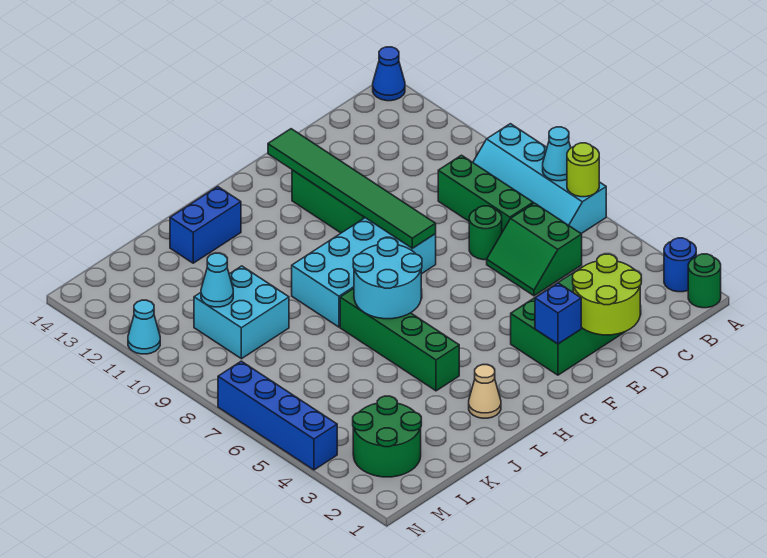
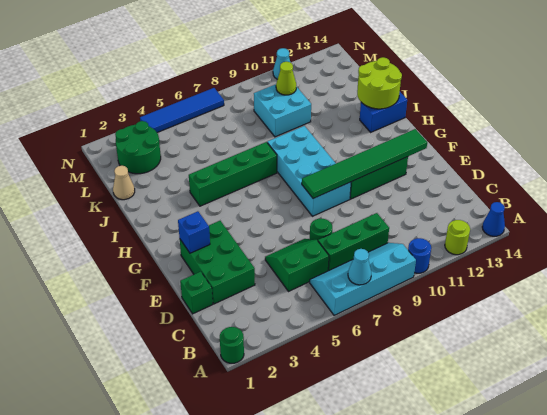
blue round brick A2 level 1 -> blue round brick A10 level 1
lime round brick A6 level 2 -> lime round brick A12 level 1
none -> green brick D1 level 1
lime round brick D1:E2 level 2 -> lime round brick I13:J14 level 2
cyan round brick H6:I7 level 2 -> none
tan cone I2 level 1 -> tan cone K1 level 1
blue brick I13:J13 level 1 -> blue brick I13:I14 level 1
cyan cone L10 level 2 -> lime cone L10 level 2
blue brick N4:N7 level 1 -> blue tile N4:N7 level 1

